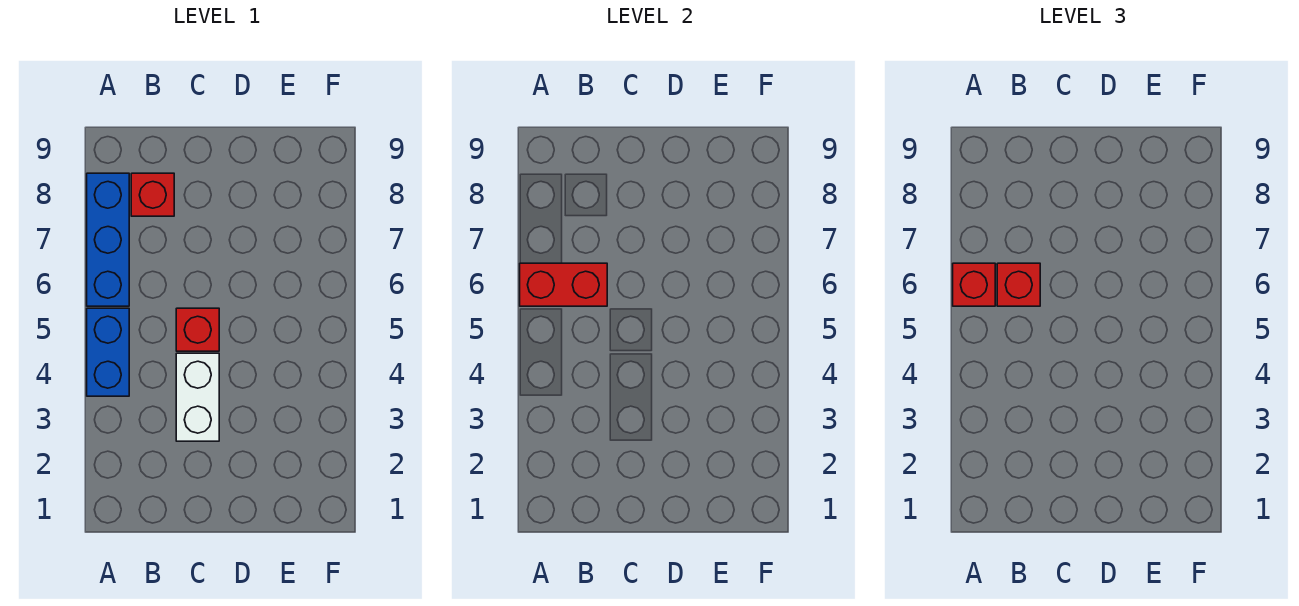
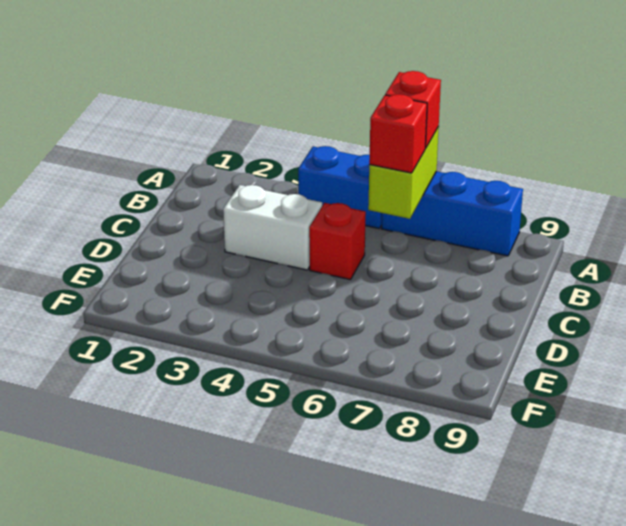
red brick A6:B6 level 2 -> lime brick A6:B6 level 2
red brick B8 level 1 -> none

